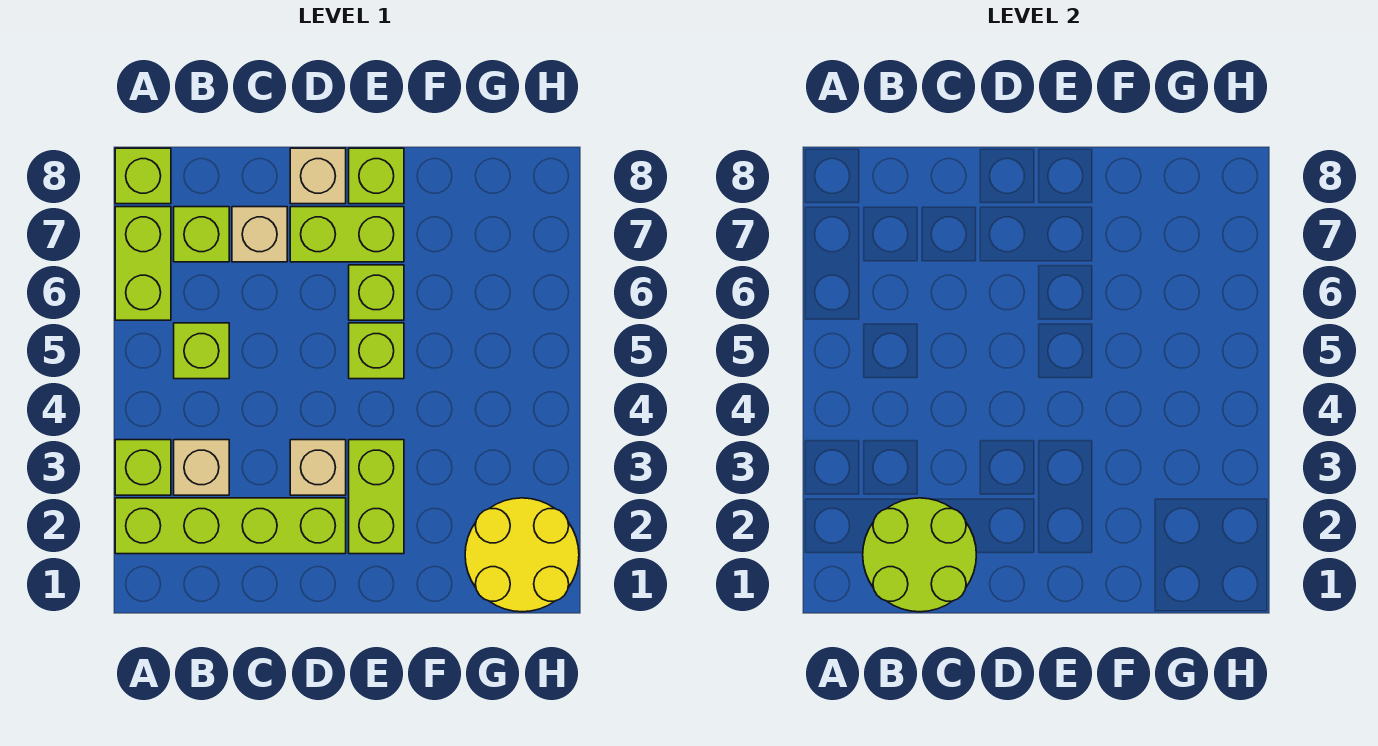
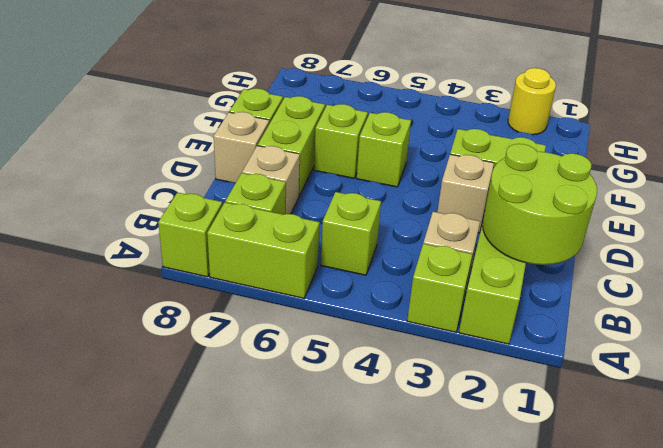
yellow round brick G1:H2 level 1 -> yellow round brick H2 level 1

